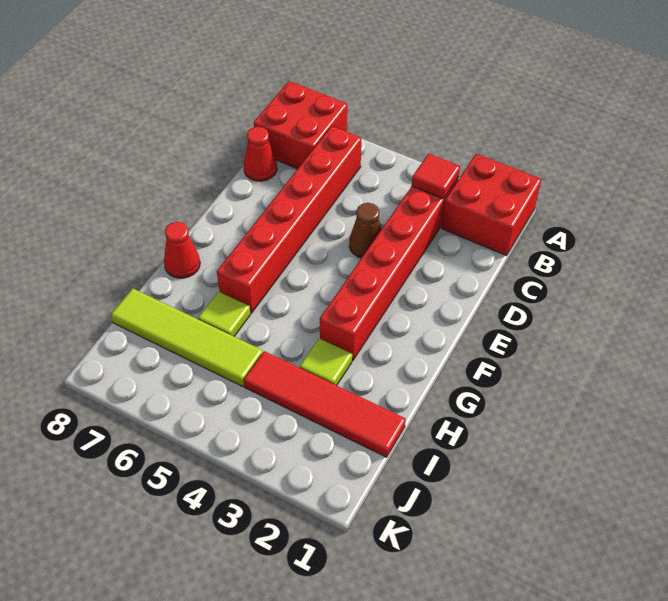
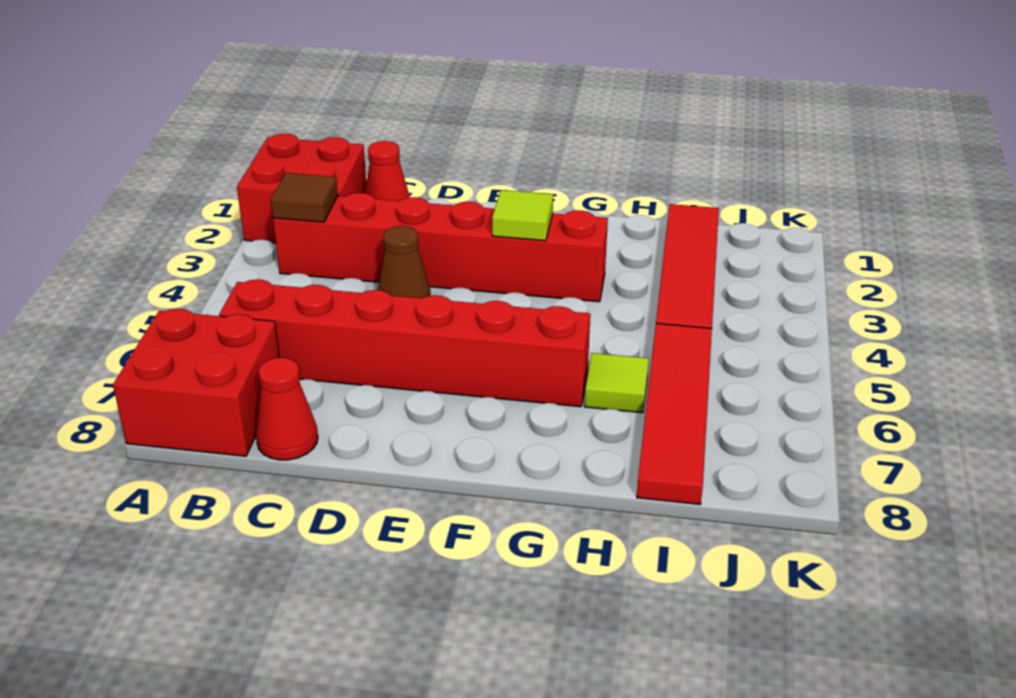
red tile B3 level 2 -> brown tile B3 level 2
red cone G8 level 1 -> red cone C1 level 1
lime tile H3 level 1 -> lime tile F3 level 2
lime tile I5:I8 level 1 -> red tile I5:I8 level 1

